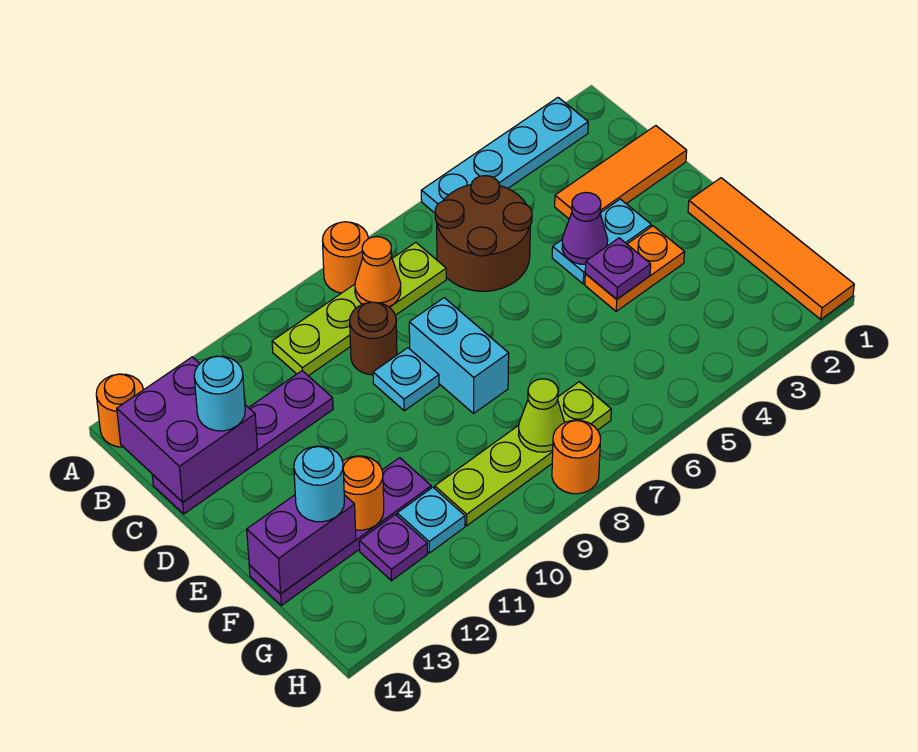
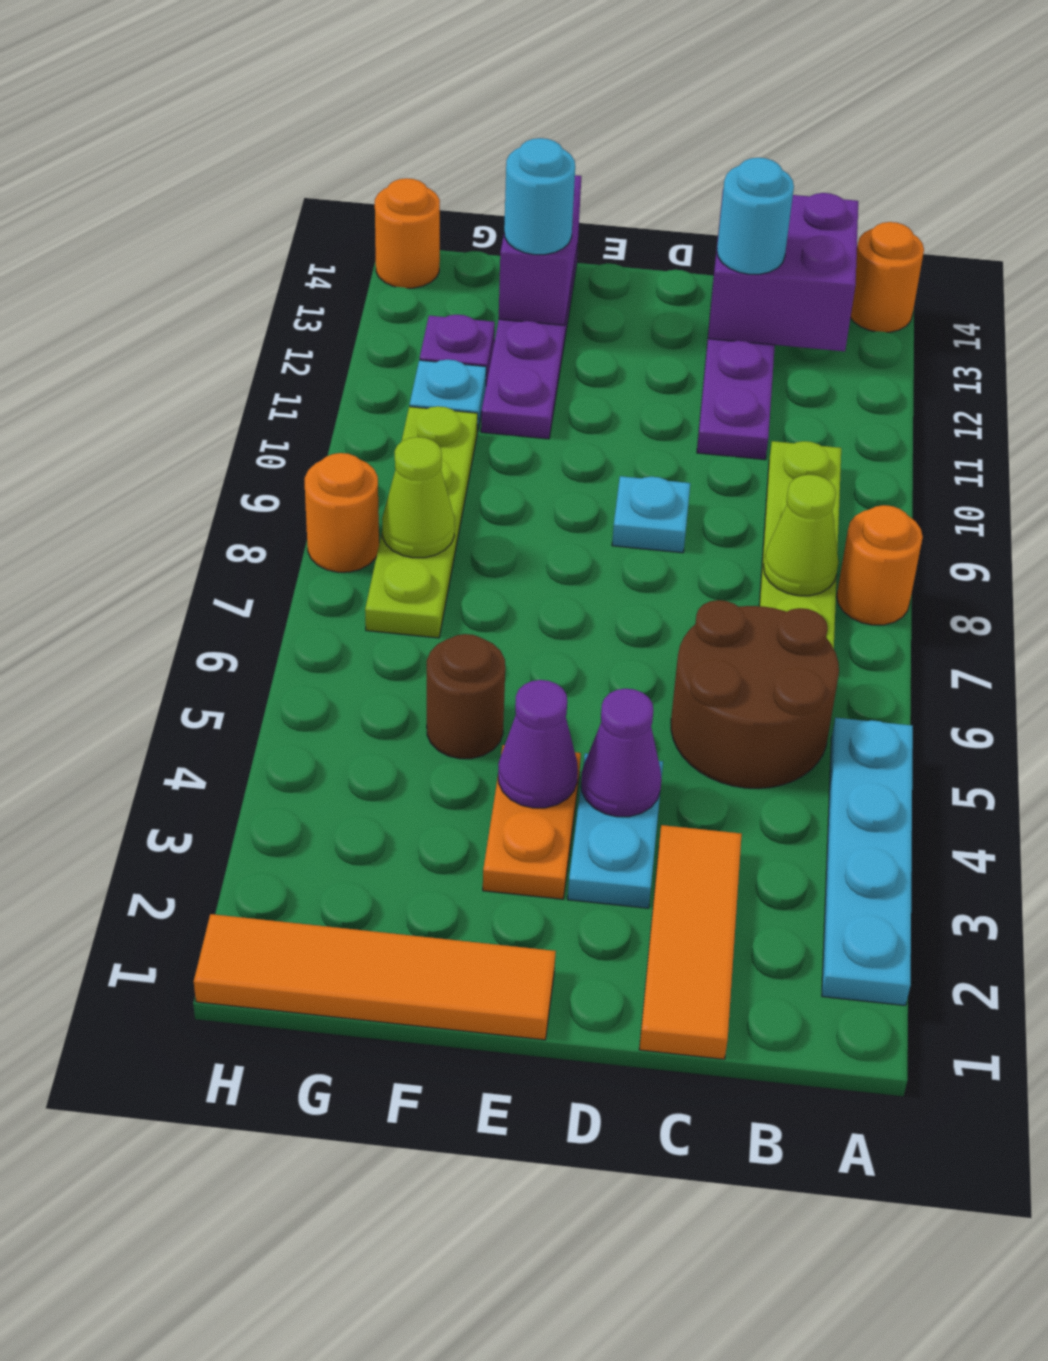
orange cone B8 level 2 -> lime cone B8 level 2
brown round brick C9 level 1 -> brown round brick F5 level 1
cyan brick D8:E8 level 1 -> none
purple plate E4 level 2 -> purple cone E4 level 2
orange round brick F12 level 2 -> orange round brick H14 level 1

